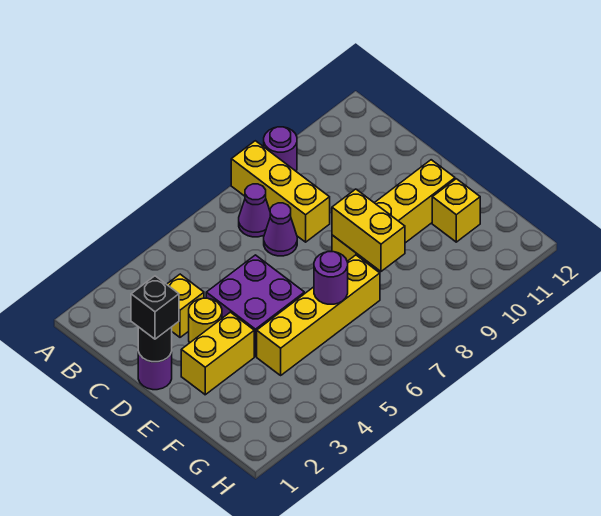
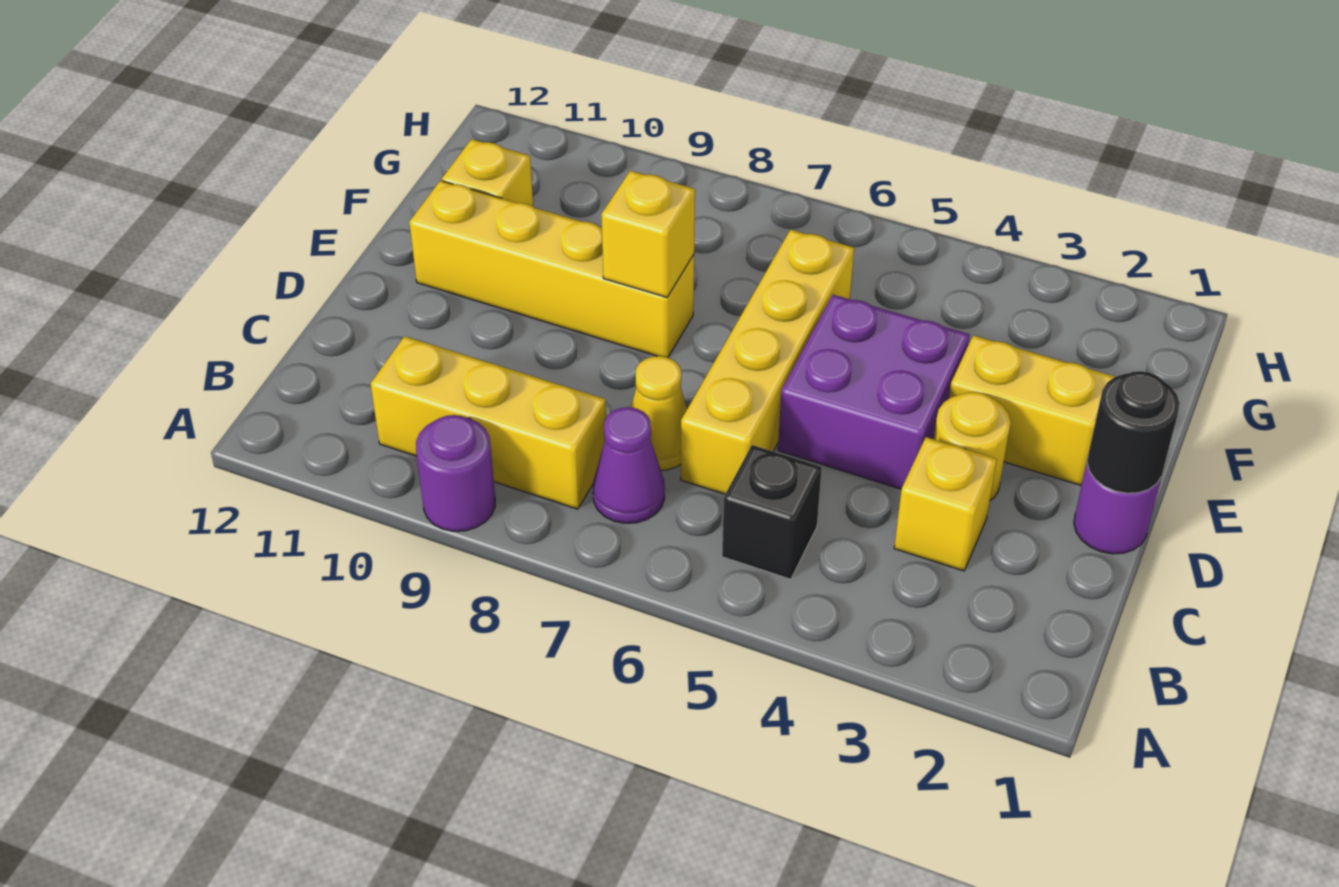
yellow brick A8:C8 level 1 -> yellow brick B8:B10 level 1
purple cone C7 level 1 -> yellow cone C7 level 1
black brick D1 level 3 -> black brick B5 level 1
yellow brick E8:F8 level 2 -> yellow brick E8 level 2
yellow brick F4:F7 level 1 -> yellow brick C6:F6 level 1
purple round brick F6 level 2 -> none

